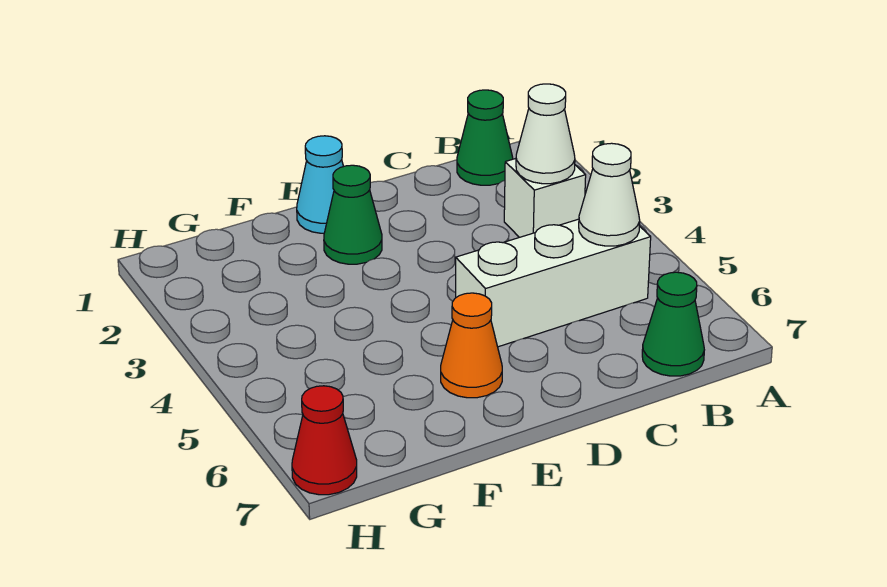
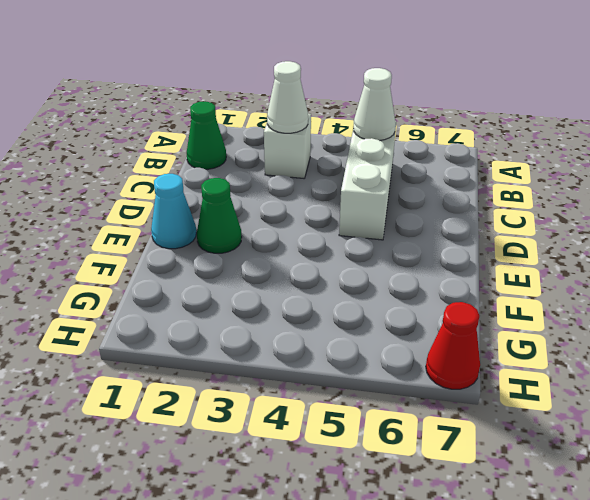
green cone B7 level 1 -> none
orange cone E6 level 1 -> none

